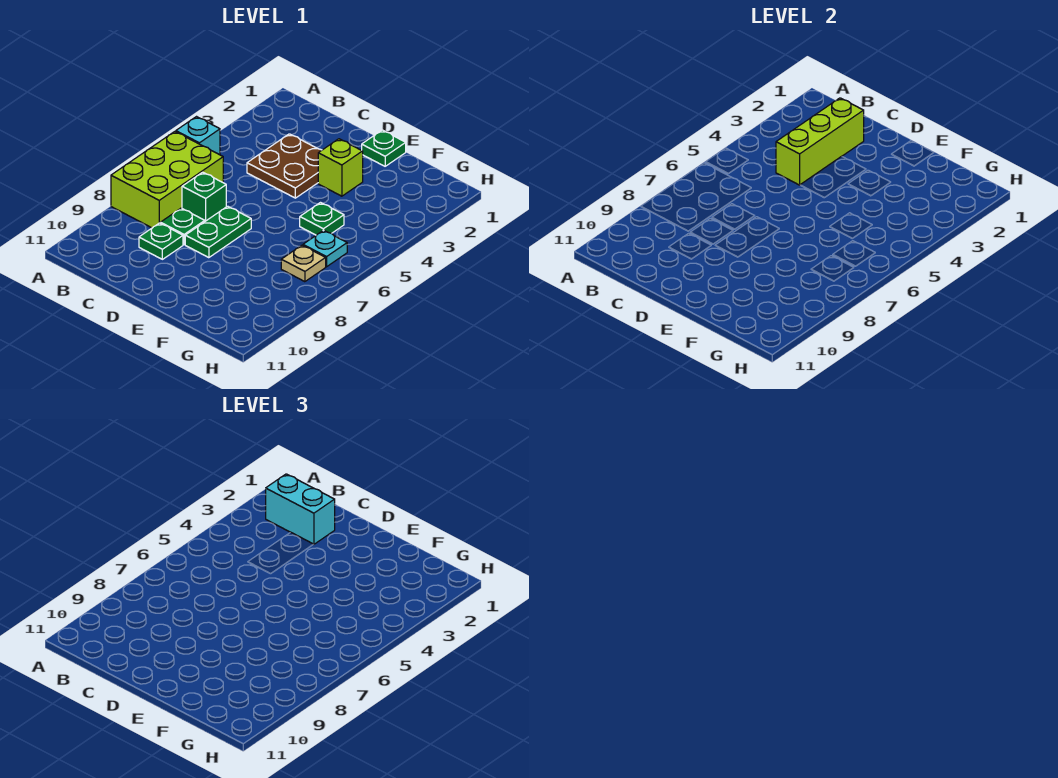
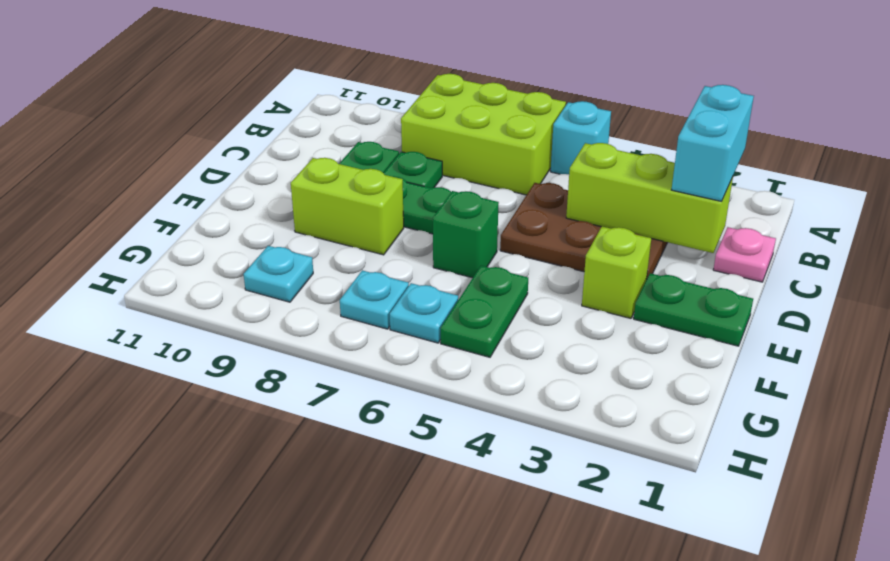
none -> pink plate C1 level 1
brown plate C3:D4 level 1 -> brown plate C3:D5 level 1
green brick C7 level 1 -> green brick E6 level 1
green plate E1 level 1 -> green plate E1:E2 level 1
none -> lime brick E8:E9 level 1
green plate F5 level 1 -> green plate F5:G5 level 1
tan plate G7 level 1 -> cyan plate G7 level 1
none -> cyan plate G9 level 1

